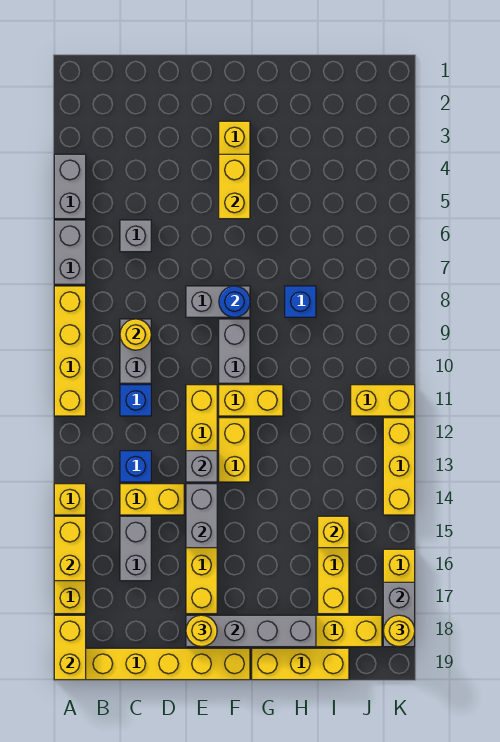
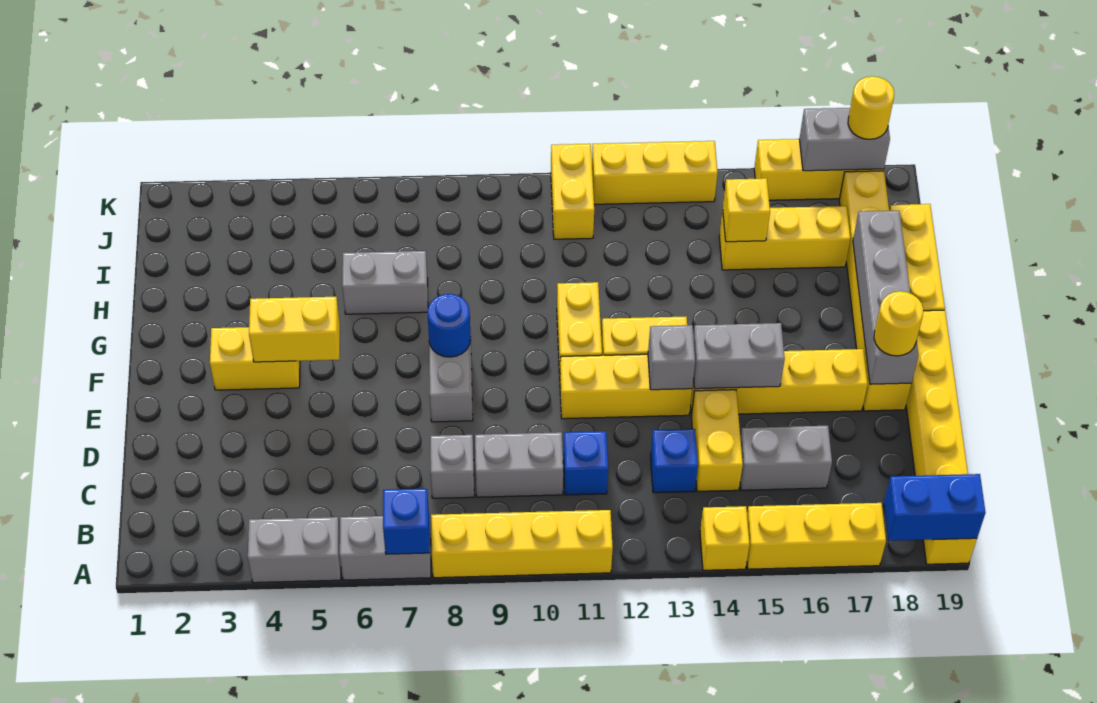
yellow brick A15:A16 level 2 -> none
yellow brick A18:A19 level 2 -> blue brick A18:A19 level 2
grey brick C6 level 1 -> grey brick C8 level 1
yellow round brick C9 level 2 -> none
grey brick F9:F10 level 1 -> grey brick H6:H7 level 1
blue brick H8 level 1 -> blue brick A7 level 2

